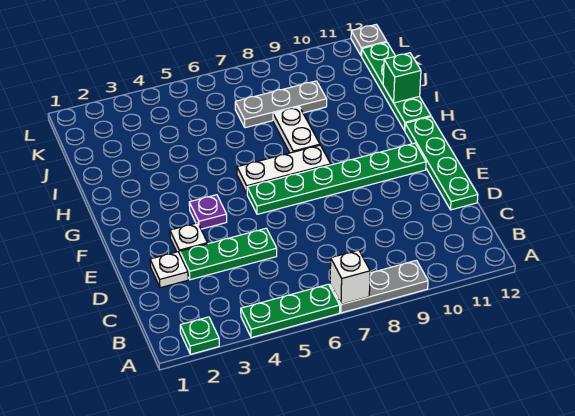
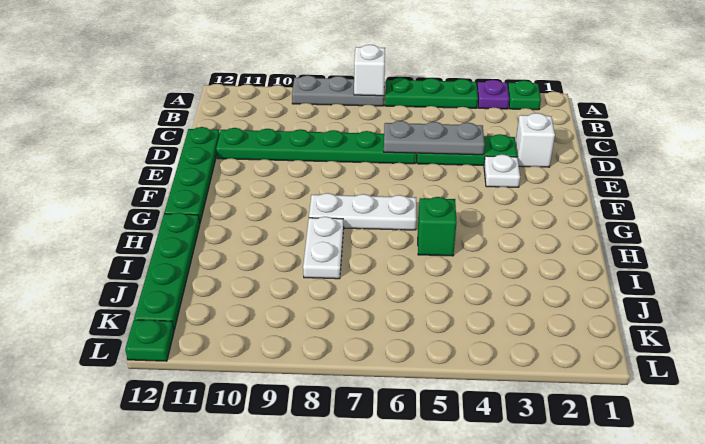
white plate D2 level 1 -> white brick D2 level 1
purple plate F4 level 1 -> purple plate A3 level 1
green plate F6:F11 level 1 -> green plate D6:D11 level 1
green brick I12 level 2 -> green brick H5 level 1
grey plate J7:J9 level 1 -> grey plate D4:D6 level 2
grey plate L12 level 1 -> green plate L12 level 1

